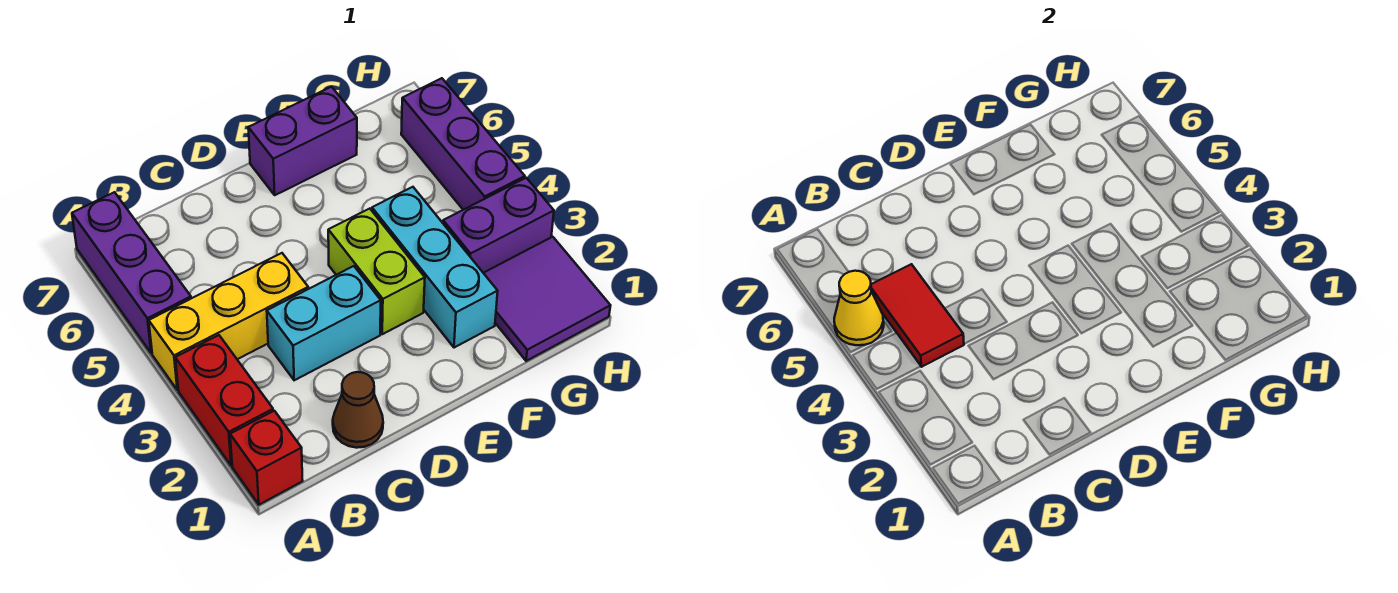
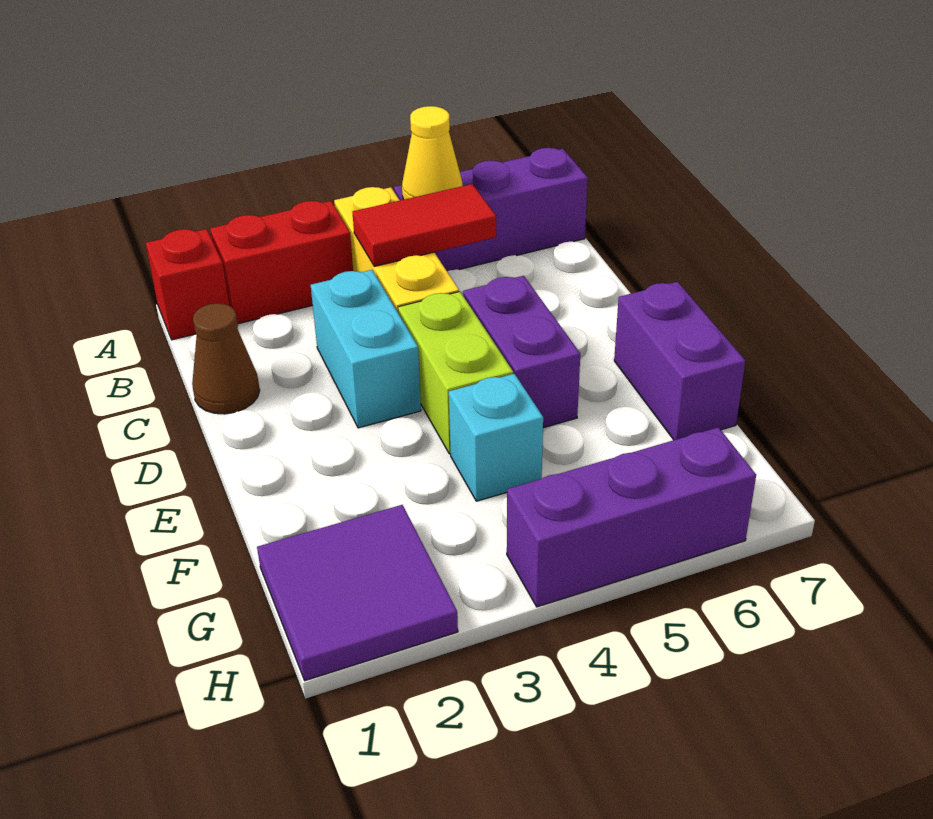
lime brick E3:E4 level 1 -> lime brick D4:E4 level 1
cyan brick F2:F4 level 1 -> cyan brick F4 level 1
purple brick G3:H3 level 1 -> purple brick D5:E5 level 1

